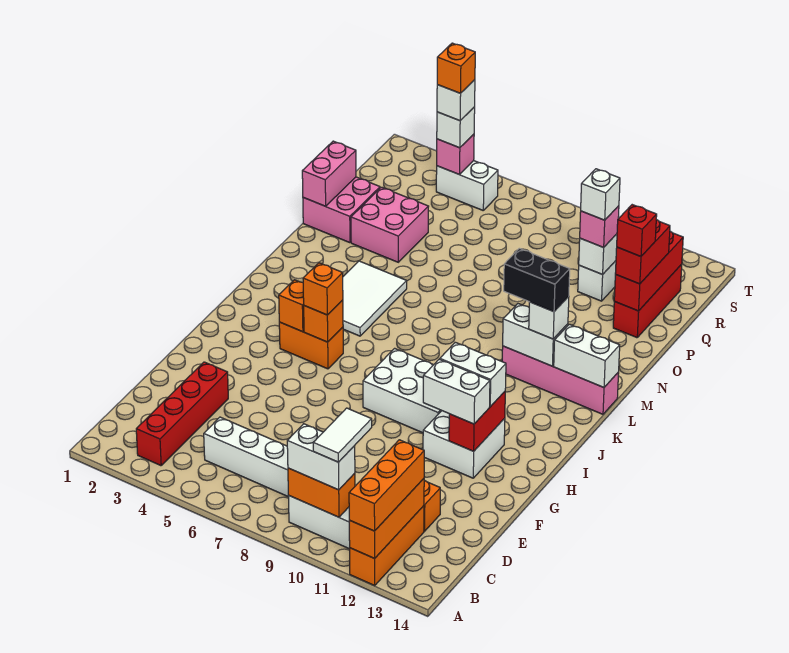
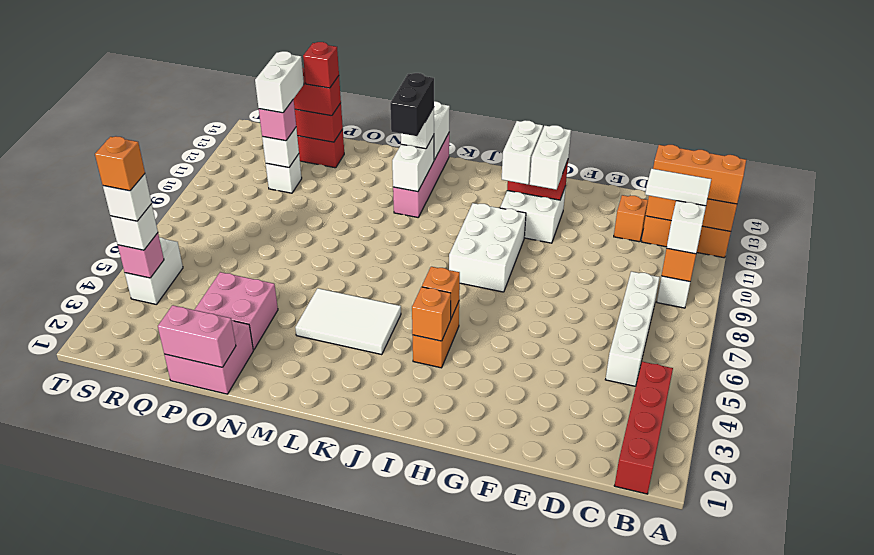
red brick B3:E3 level 1 -> red brick B1:B4 level 1
orange brick I5 level 3 -> none
white brick Q11 level 4 -> white brick Q11:Q12 level 4

